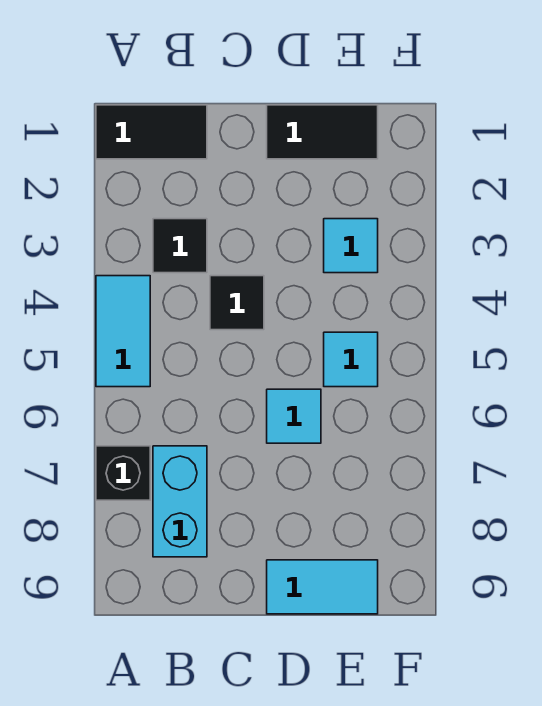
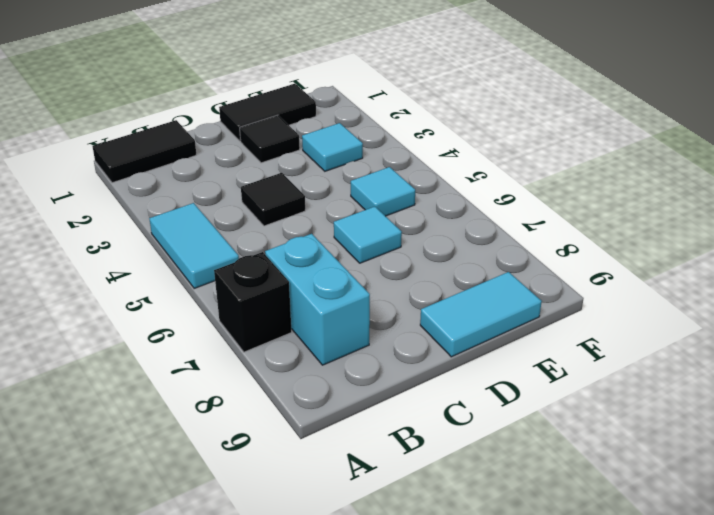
black tile B3 level 1 -> black tile D2 level 1

